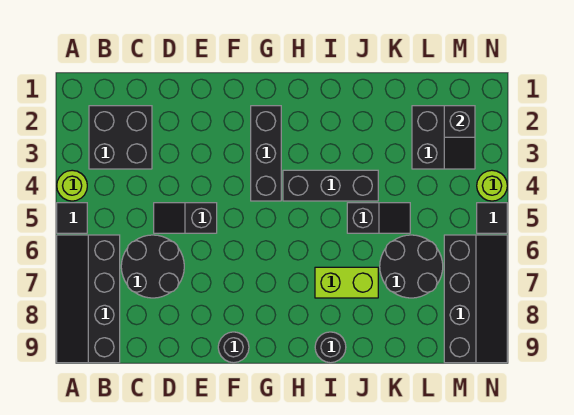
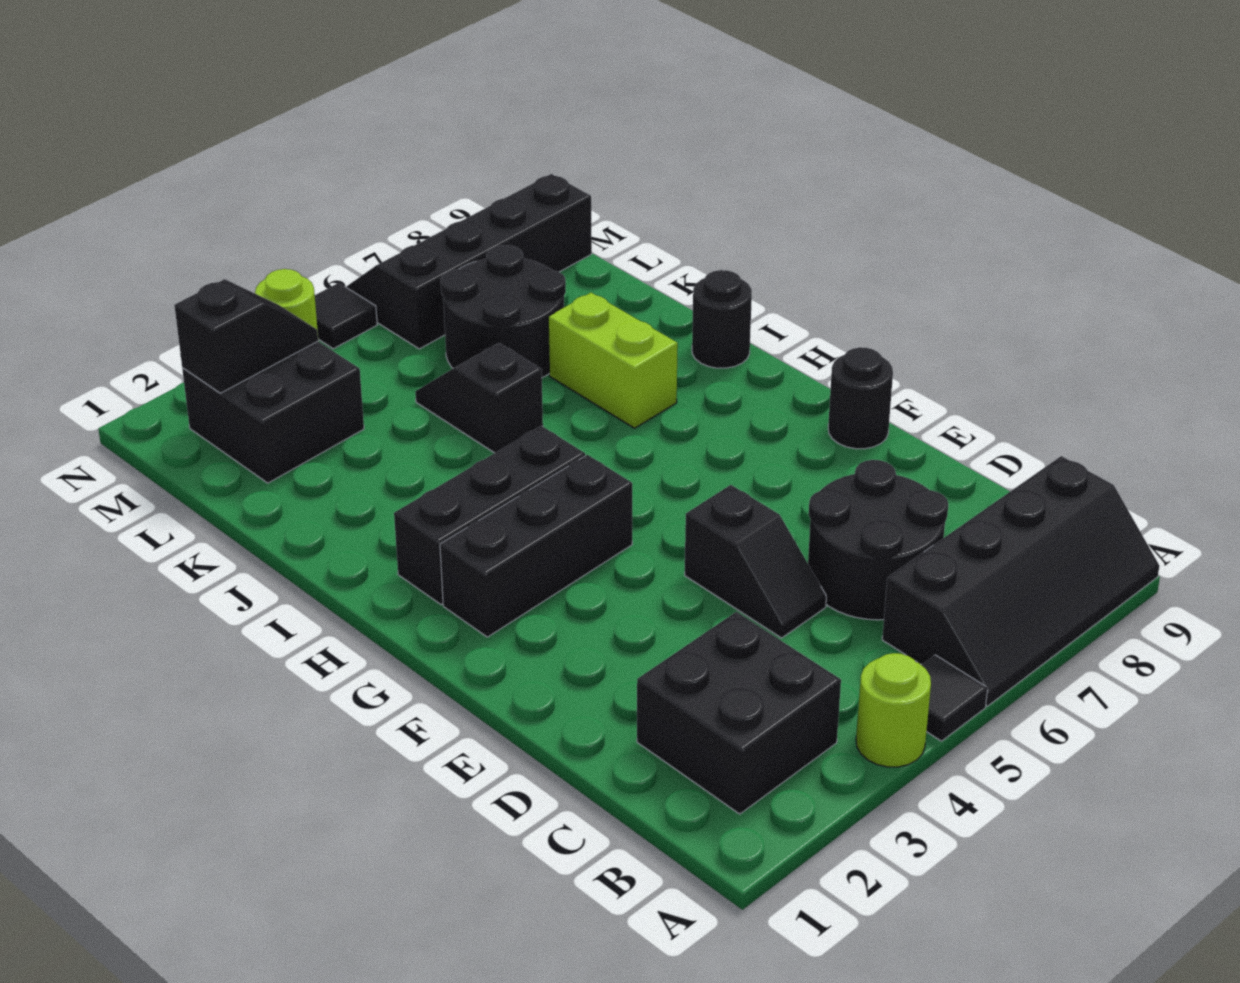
black brick H4:J4 level 1 -> black brick H2:H4 level 1

